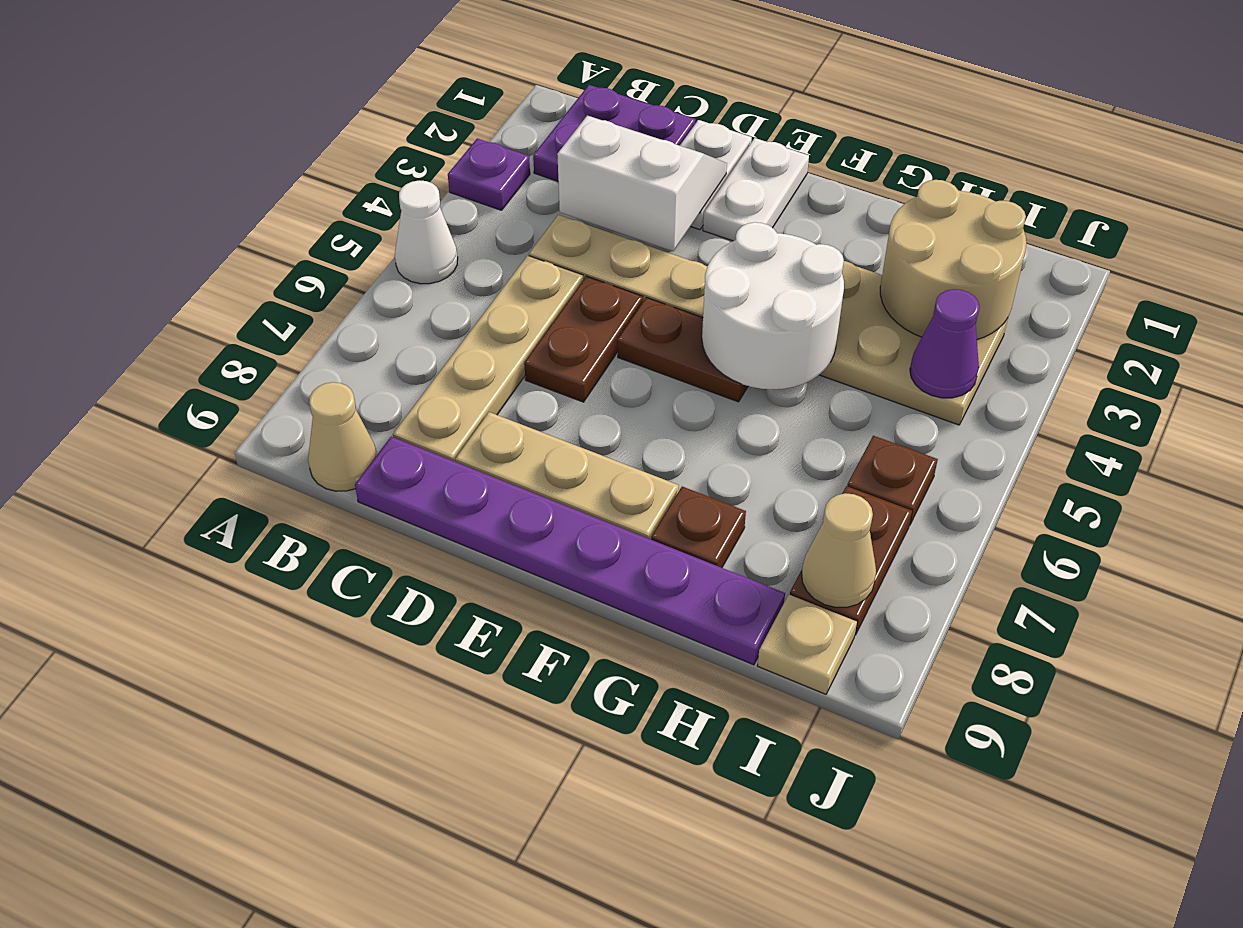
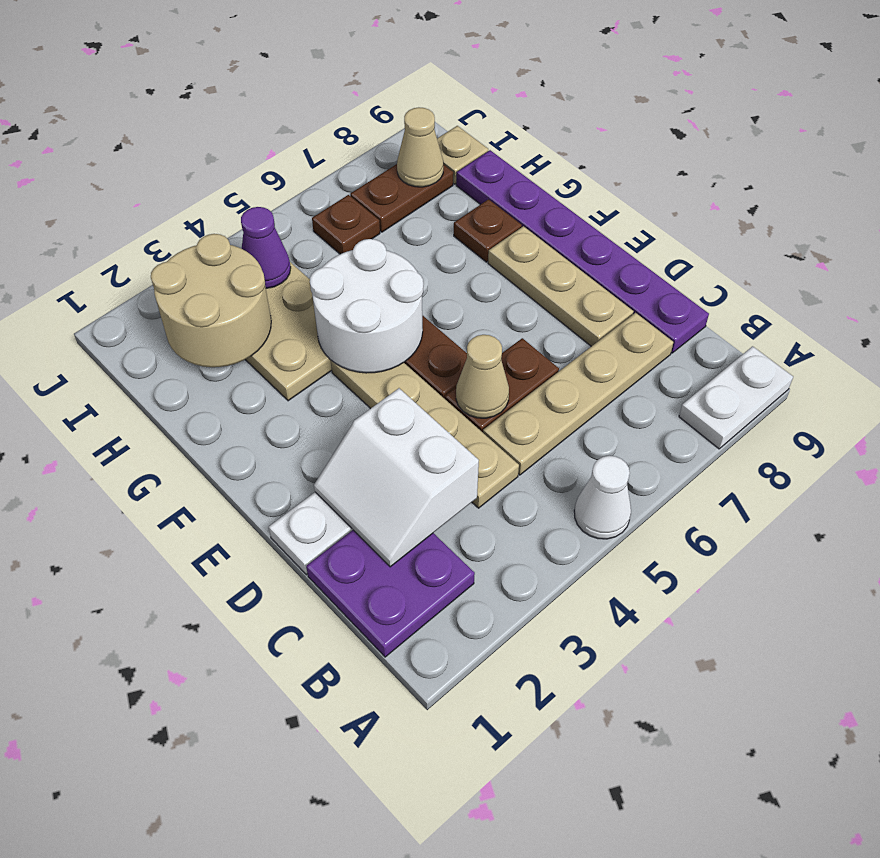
purple plate A3 level 1 -> none
tan cone B9 level 1 -> tan cone D5 level 2
white plate E1:E2 level 1 -> white plate A8:A9 level 1

